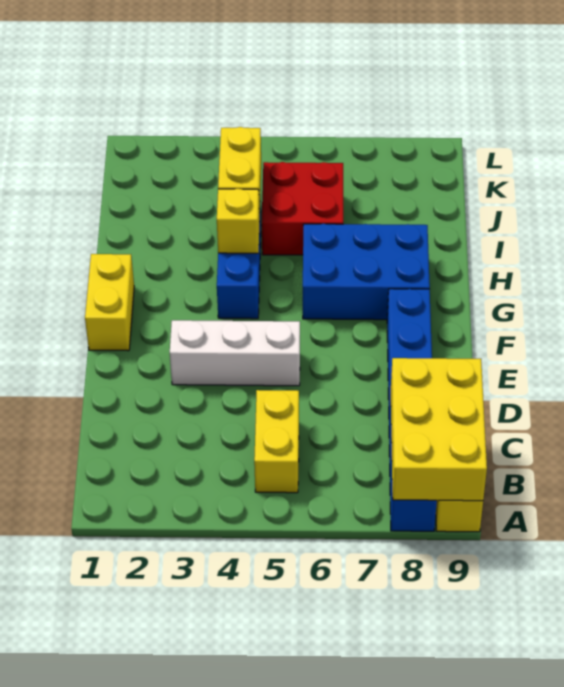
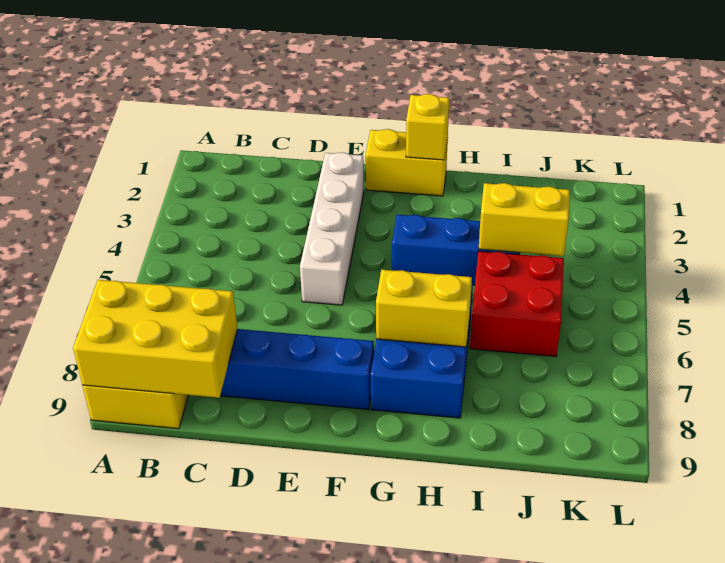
yellow brick B5:C5 level 1 -> yellow brick G7:H7 level 2
white brick E3:E5 level 1 -> white brick E2:E5 level 1
yellow brick H4 level 2 -> yellow brick G1 level 2

